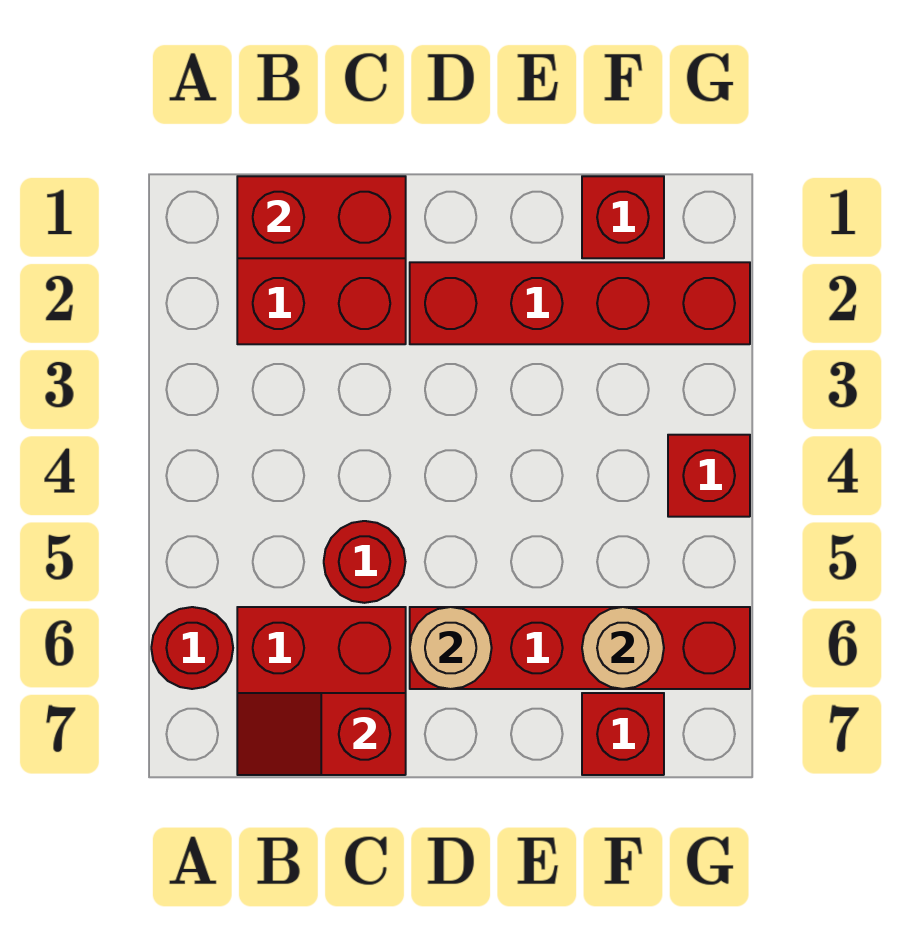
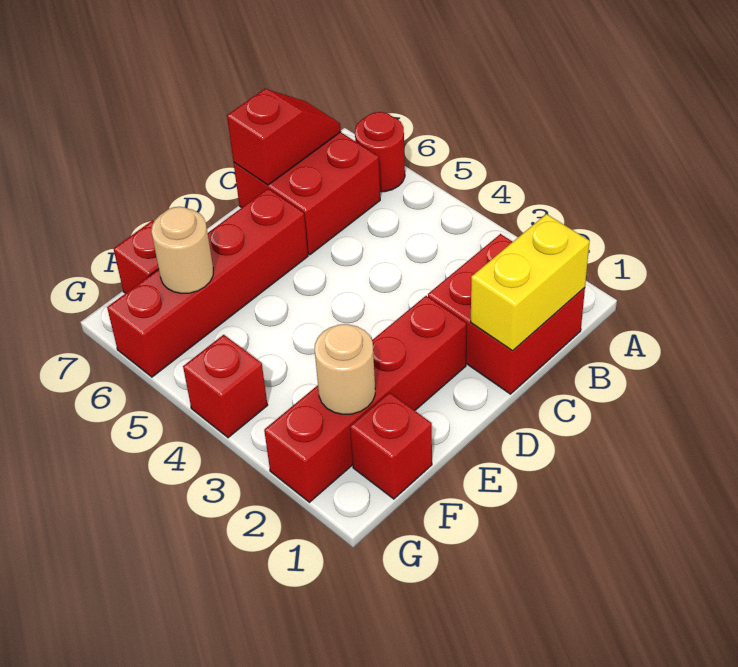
red brick B1:C1 level 2 -> yellow brick B1:C1 level 2
red round brick C5 level 1 -> none
tan round brick D6 level 2 -> tan round brick F2 level 2

